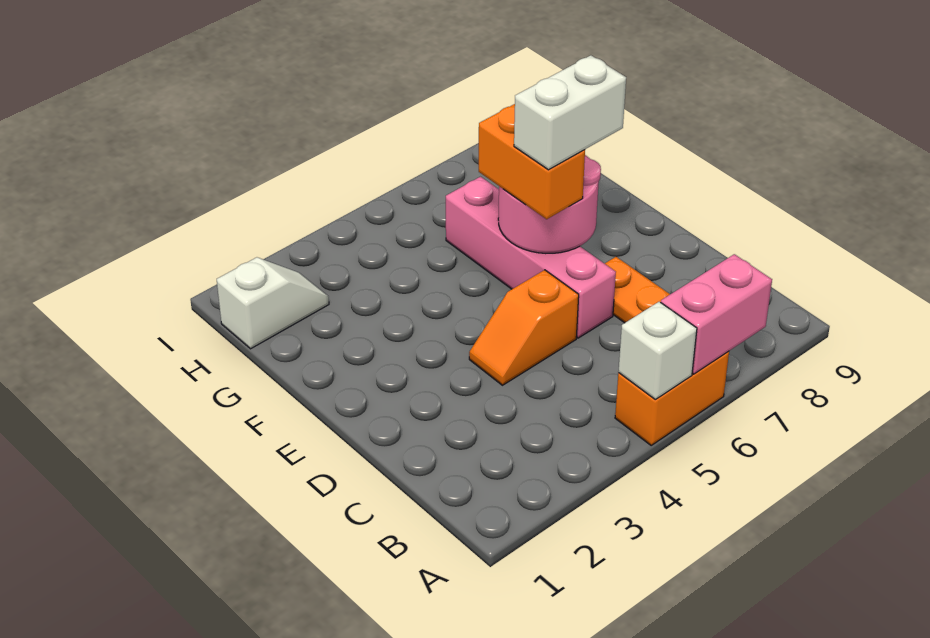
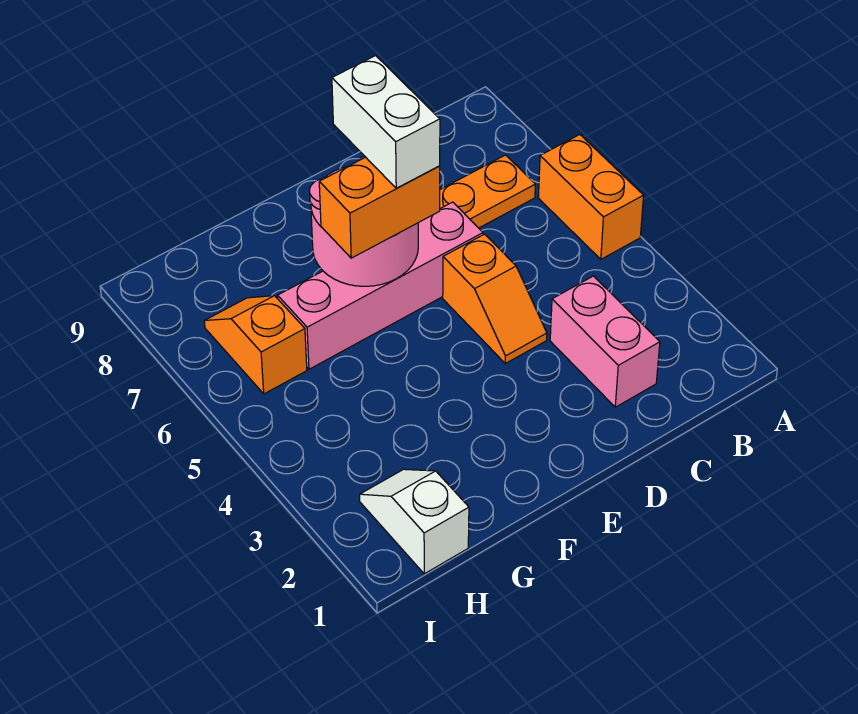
white brick A5 level 2 -> none
pink brick A6:A7 level 2 -> pink brick C2:C3 level 1
none -> orange slope H6:H7 level 1 top 6

